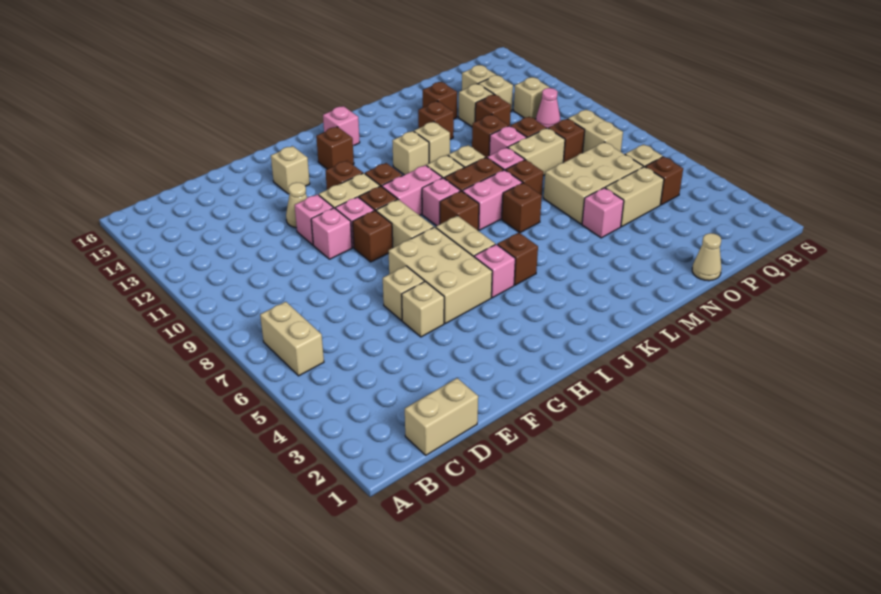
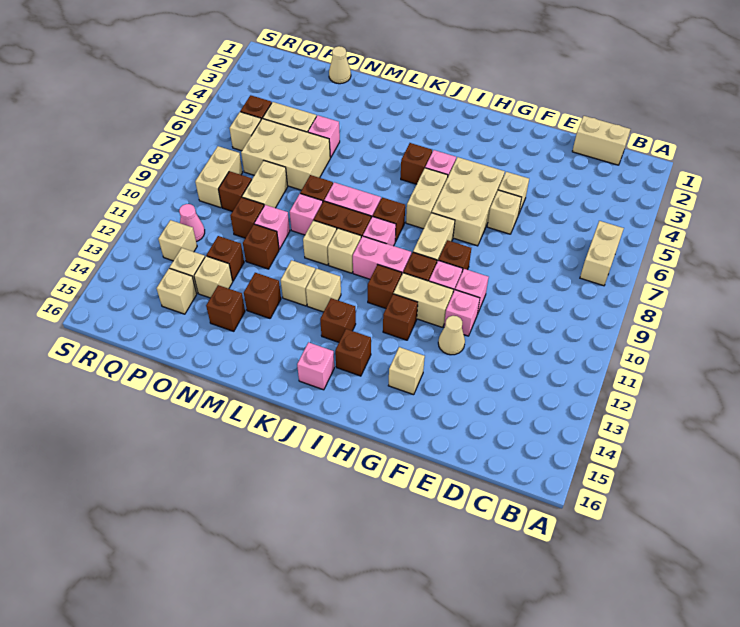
brown brick L7 level 1 -> brown brick J13 level 1
tan brick N9:O9 level 1 -> tan brick O8:O9 level 1

